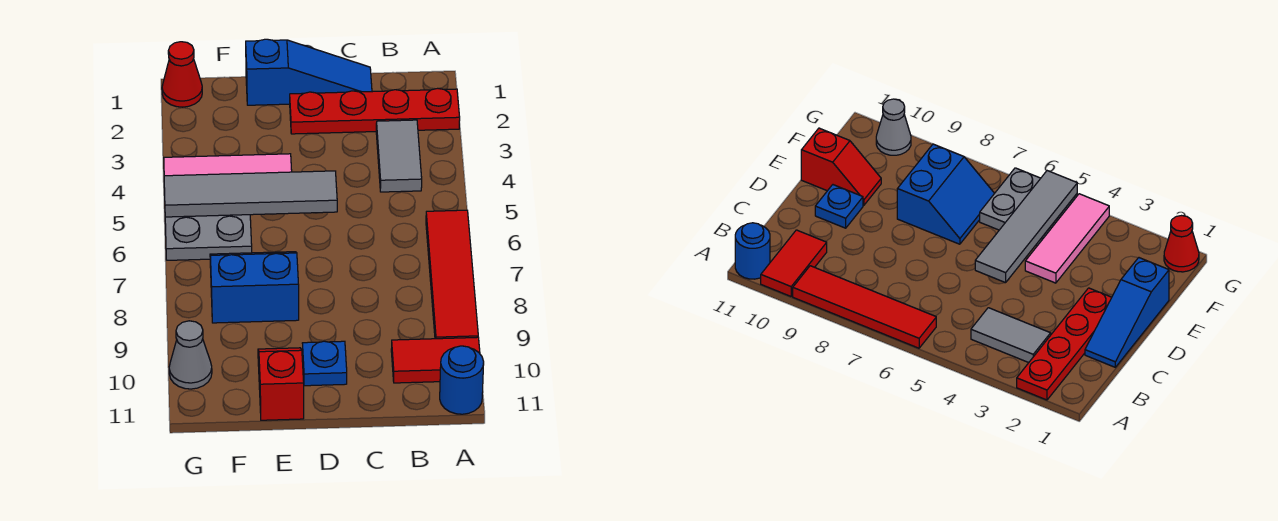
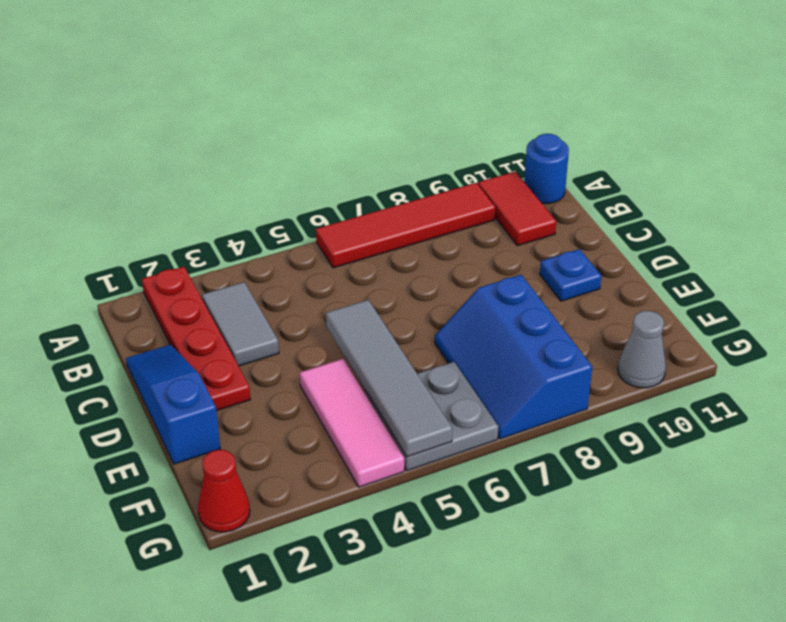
grey tile B3:B4 level 1 -> grey tile B3:C3 level 1
blue slope E7:F8 level 1 top 8 -> blue slope E7:G8 level 1 top 8
red slope E10:E11 level 1 top 11 -> none

